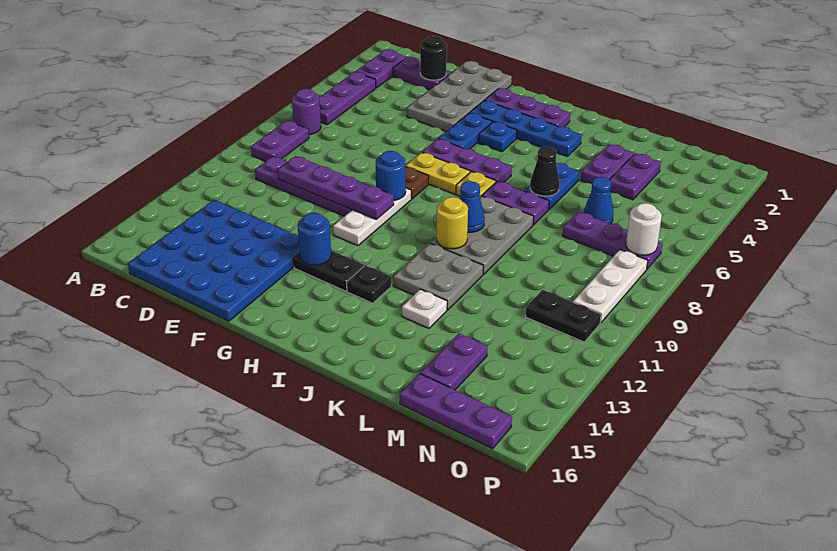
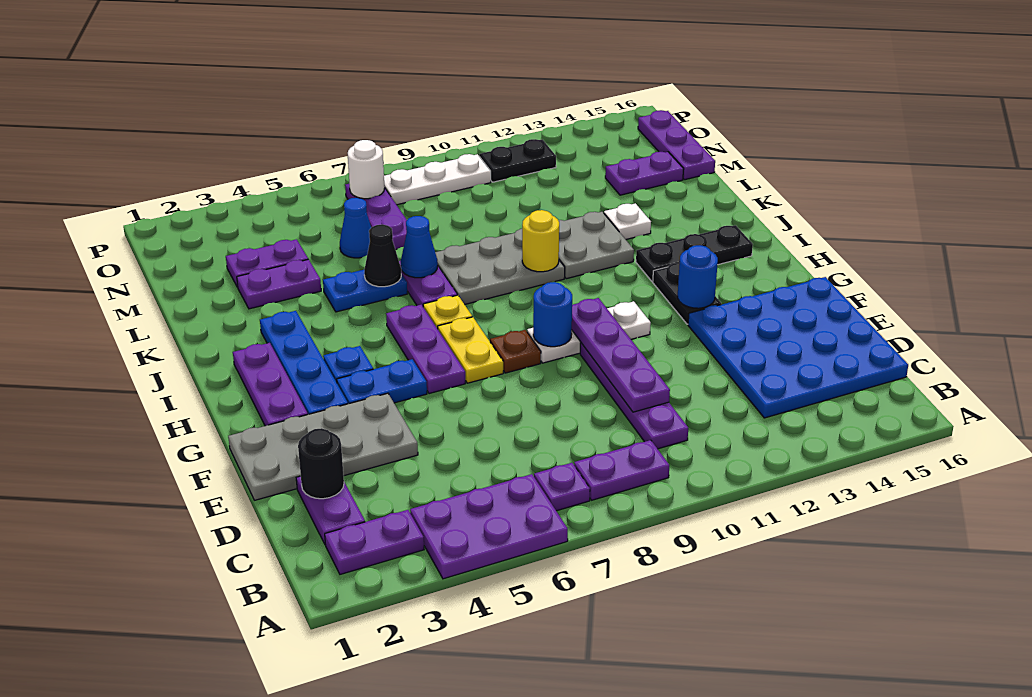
purple plate B4:B6 level 1 -> purple plate A4:B6 level 1
purple round brick B7 level 1 -> purple plate B7 level 1
black plate I13 level 1 -> black plate I13:I15 level 1
blue cone J9 level 2 -> blue cone K7 level 2
black plate N11:O11 level 1 -> black plate O11:O12 level 1

